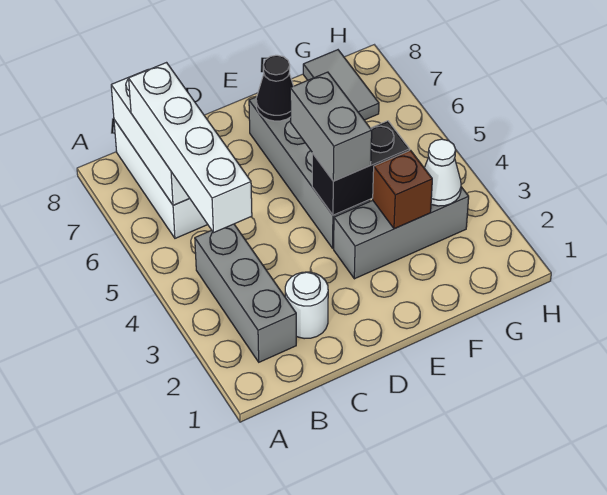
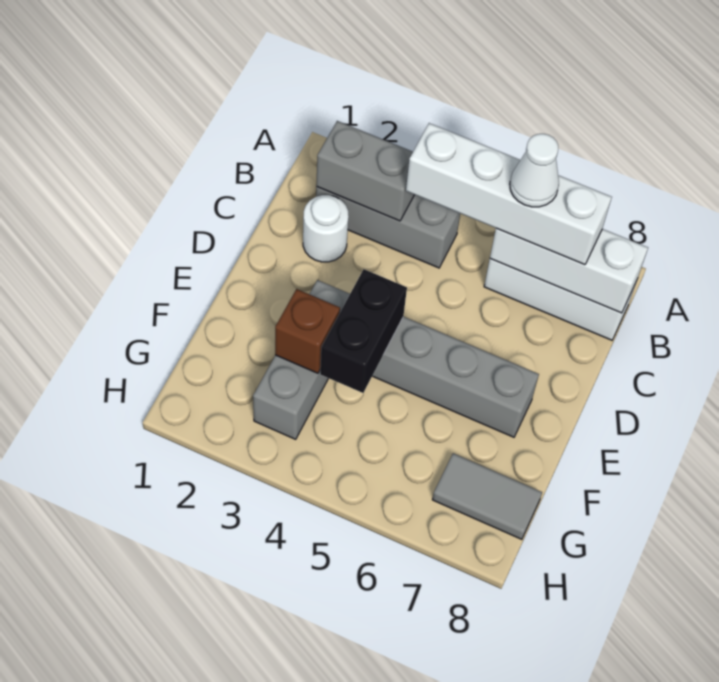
grey brick E4:E5 level 3 -> grey brick B2:B3 level 2
black cone E7 level 2 -> none
white cone G3 level 2 -> white cone B6 level 4

